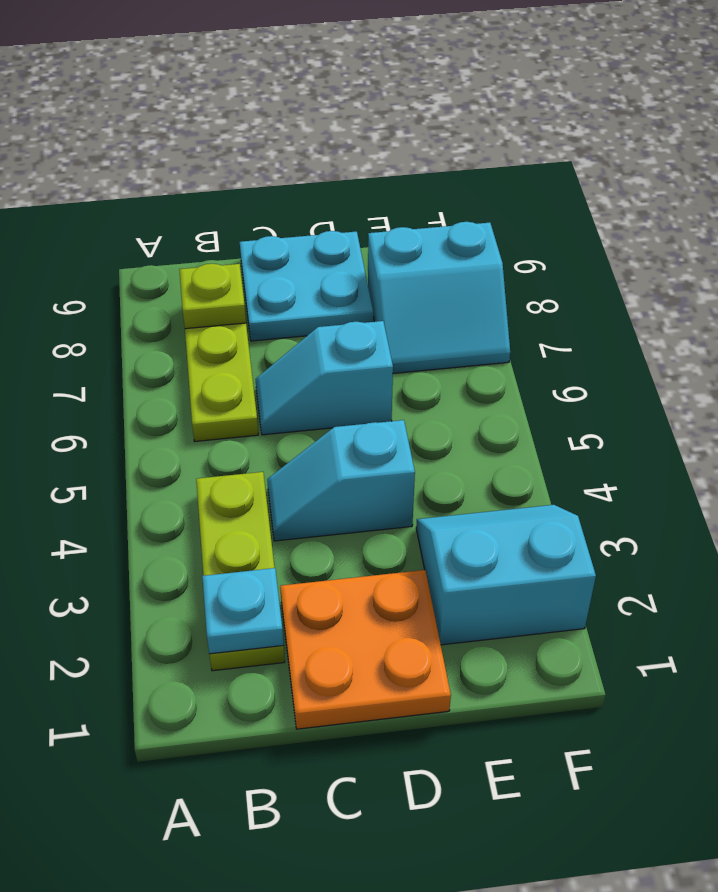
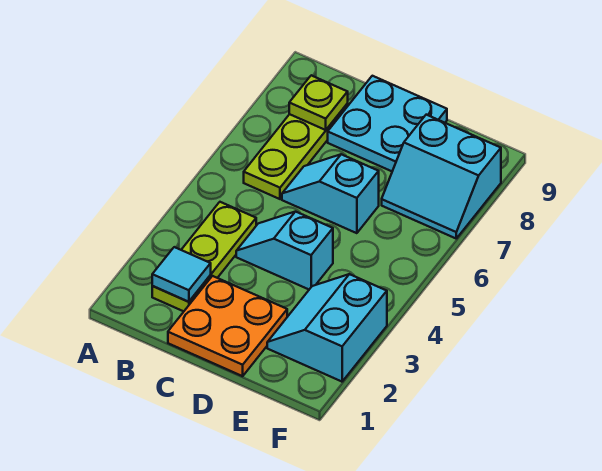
cyan plate B2 level 2 -> cyan tile B2 level 2
cyan slope E2:F3 level 1 top 2 -> cyan slope E2:F3 level 1 top F

